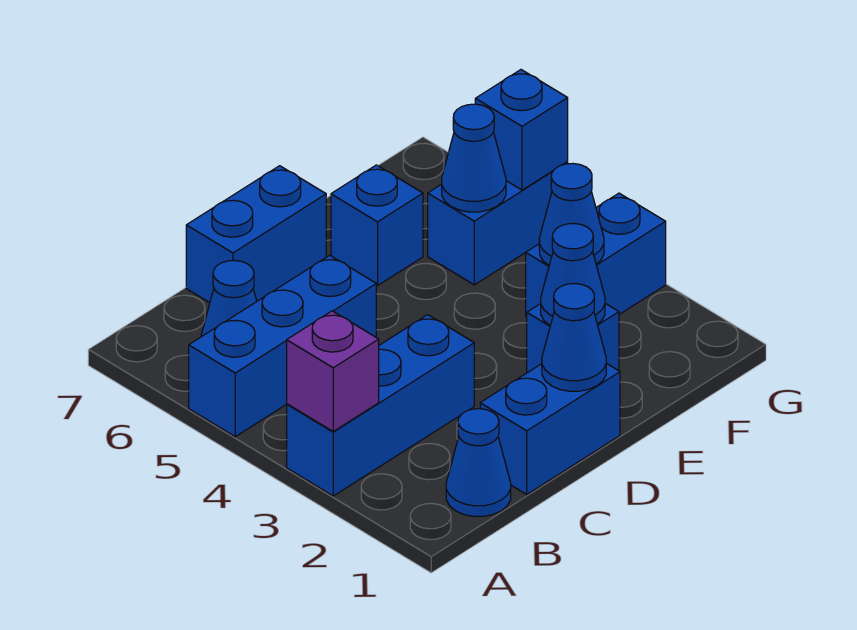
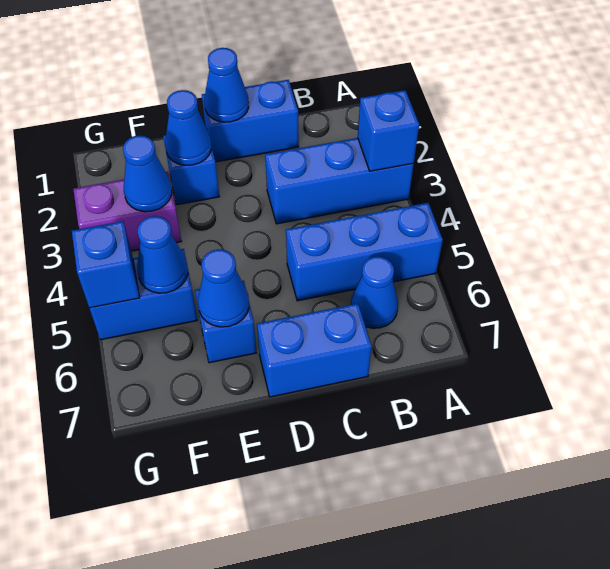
purple brick A3 level 2 -> blue brick A3 level 2
blue cone B1 level 1 -> blue cone E6 level 2
blue brick F3:G3 level 1 -> purple brick F3:G3 level 1

